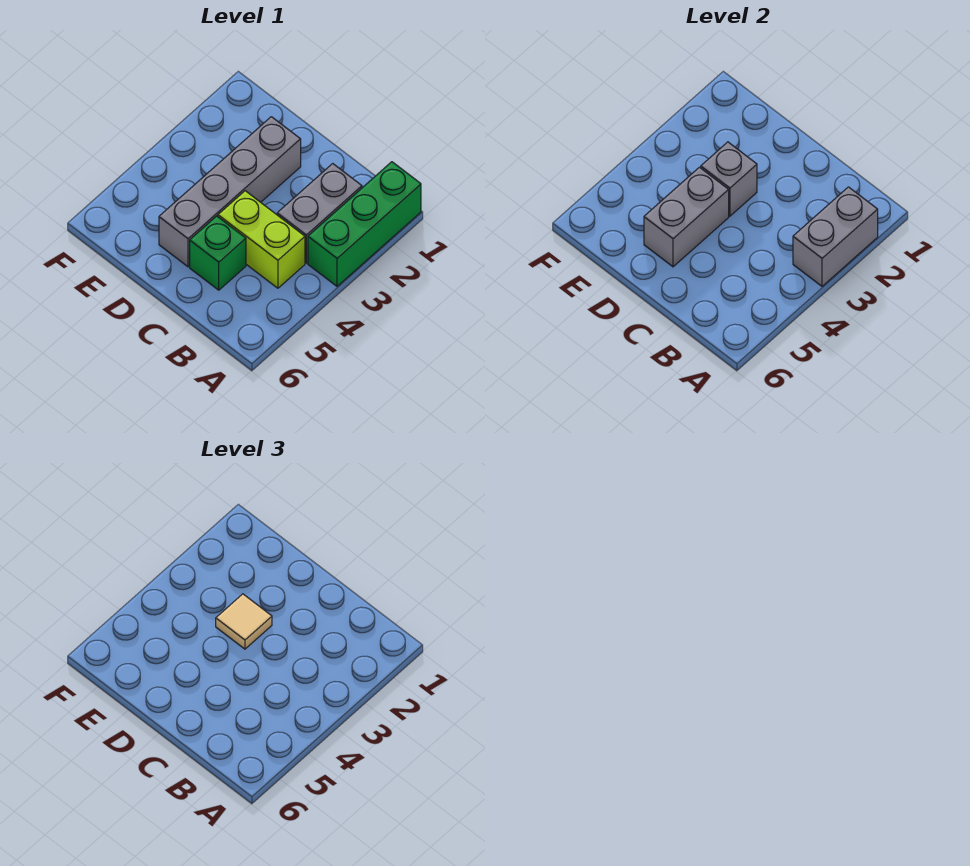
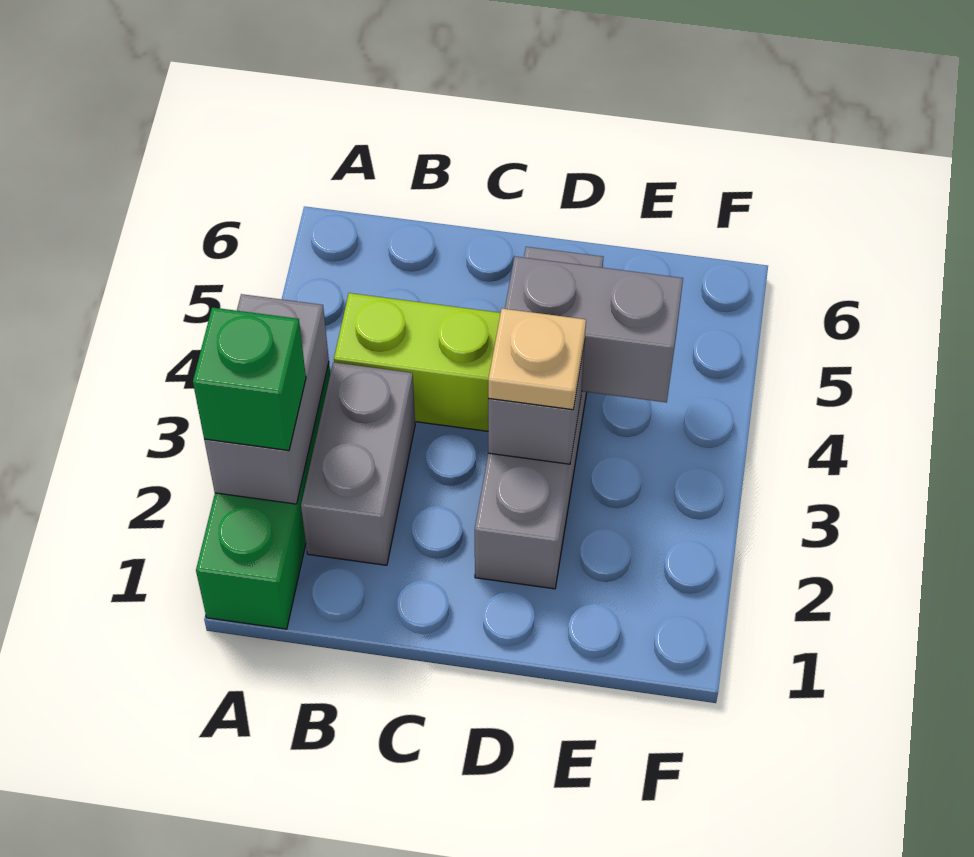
green brick C5 level 1 -> green brick A2 level 3
tan tile D3 level 3 -> tan plate D3 level 3
grey brick D4:D5 level 2 -> grey brick D4:E4 level 2

